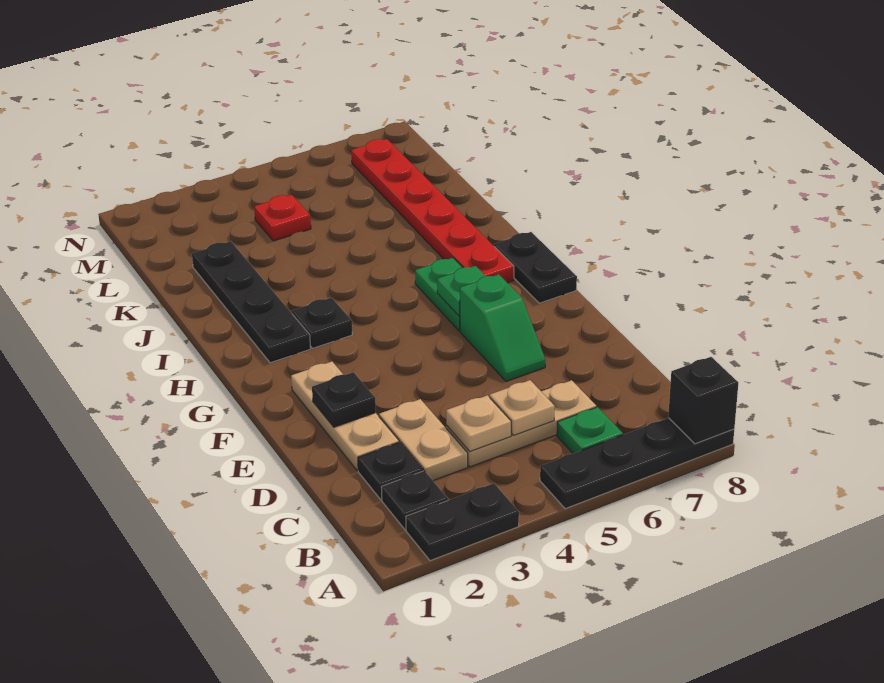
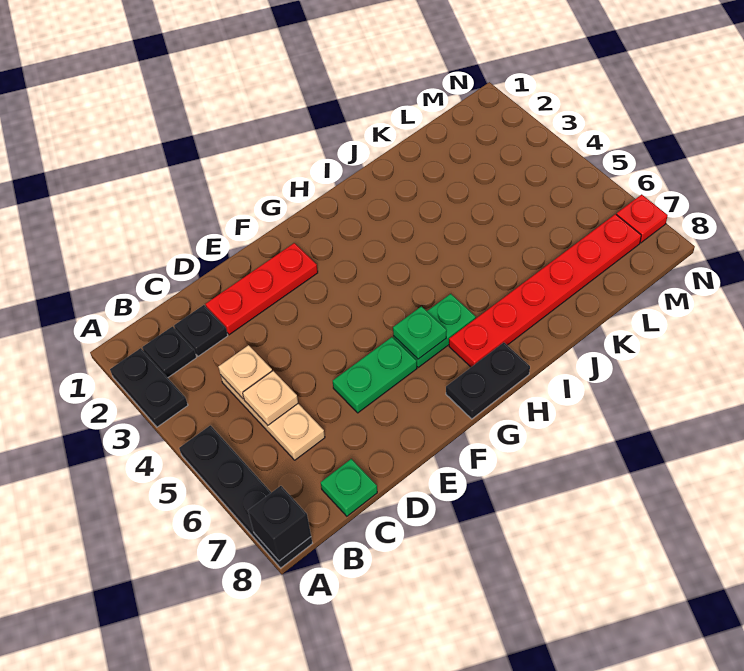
green plate B6 level 1 -> green plate C8 level 1
tan plate C3:D3 level 1 -> none
tan plate D2:F2 level 1 -> red plate D2:F2 level 1
black plate E2 level 2 -> none
green slope E6:F6 level 1 top F -> green plate E6:F6 level 1
black plate H2:K2 level 1 -> none
black plate H3 level 1 -> none
red plate L4 level 1 -> red plate N7 level 1

